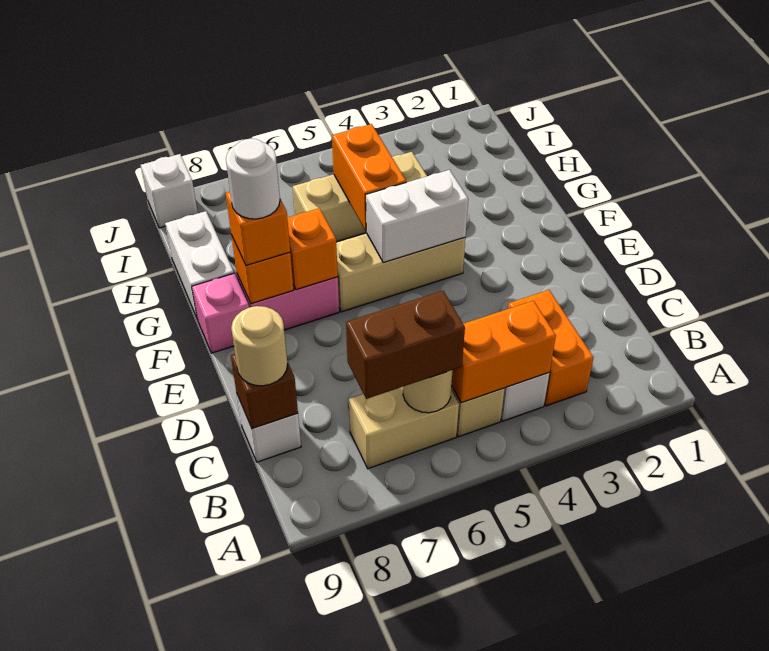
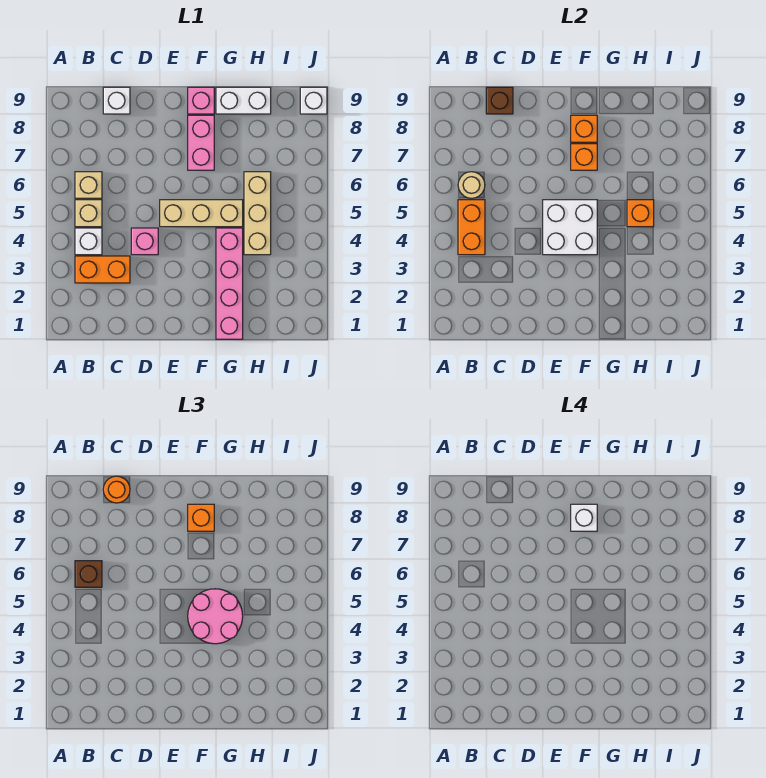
tan brick B6:B7 level 1 -> tan brick B6 level 1
brown brick B6:B7 level 3 -> brown brick B6 level 3
tan round brick C9 level 3 -> orange round brick C9 level 3
none -> pink brick D4 level 1
tan brick F4:F6 level 1 -> tan brick E5:G5 level 1
white brick F4:F5 level 2 -> white brick E4:F5 level 2
none -> pink round brick F4:G5 level 3
white round brick F8 level 4 -> white brick F8 level 4
none -> pink brick G1:G4 level 1
orange brick G5:H5 level 2 -> orange brick H5 level 2

